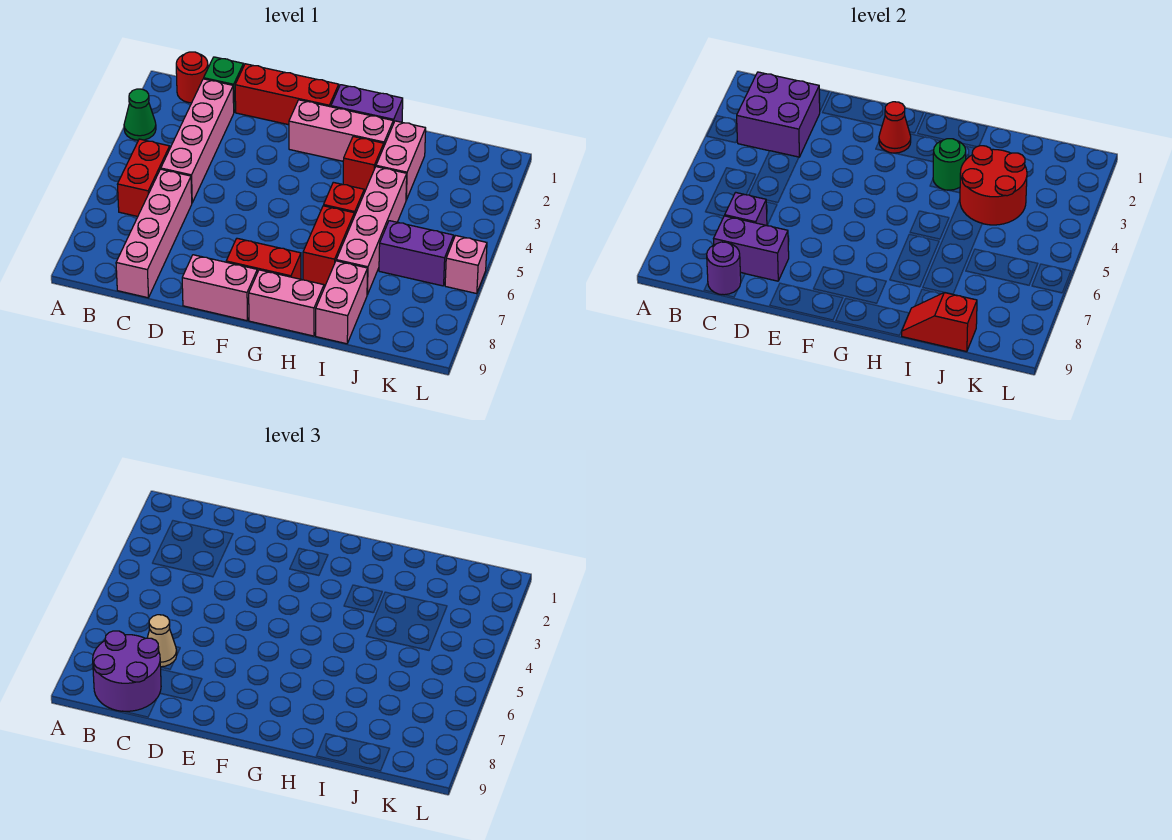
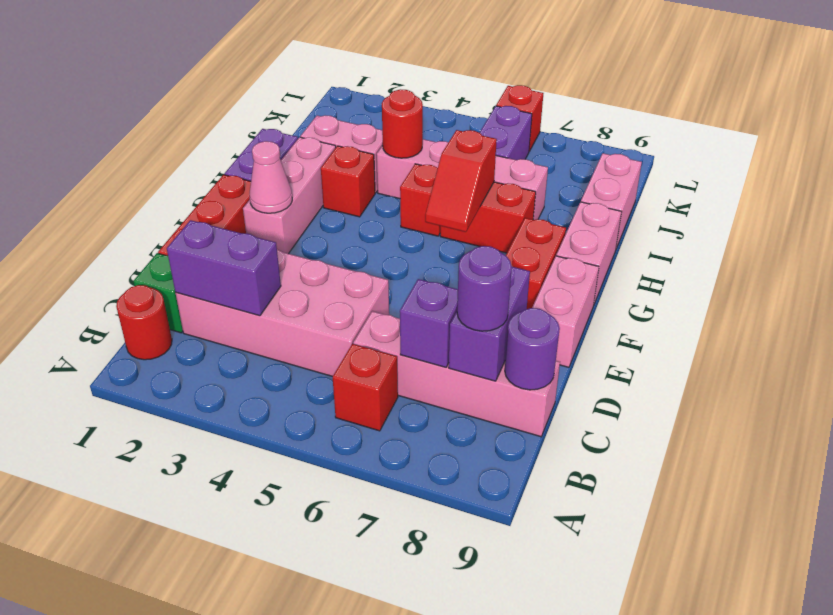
green cone A3 level 1 -> none
purple brick B2:C3 level 2 -> purple brick C2:C3 level 2
red brick B5:B6 level 1 -> red brick B6 level 1
purple round brick B8:C9 level 3 -> purple round brick C8 level 3
pink brick C2:C5 level 1 -> pink brick C2:D5 level 1
tan cone C7 level 3 -> none
red cone F2 level 2 -> pink cone F2 level 2
green round brick H3 level 2 -> none
red round brick I3:J4 level 2 -> red round brick I4 level 2
pink brick I8:I9 level 1 -> pink brick I9:J9 level 1
red slope I9:J9 level 2 top J -> red slope G6:H6 level 2 top H
pink brick L6 level 1 -> red brick L6 level 1

